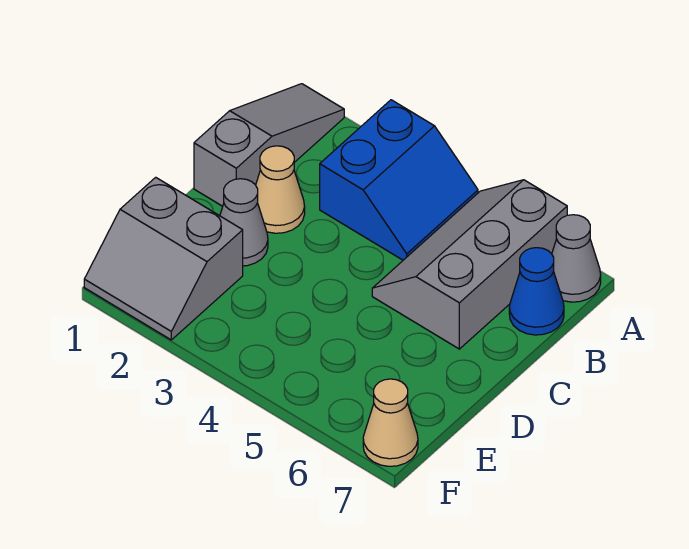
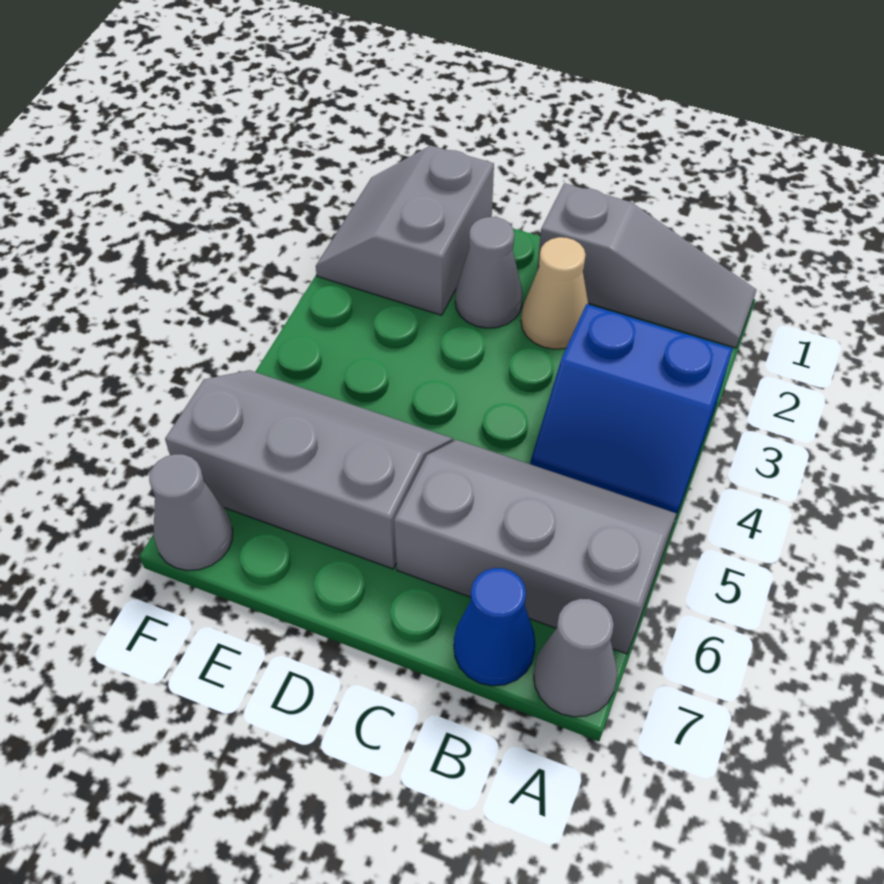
none -> grey slope D5:F6 level 1 top 6
tan cone F7 level 1 -> grey cone F7 level 1

